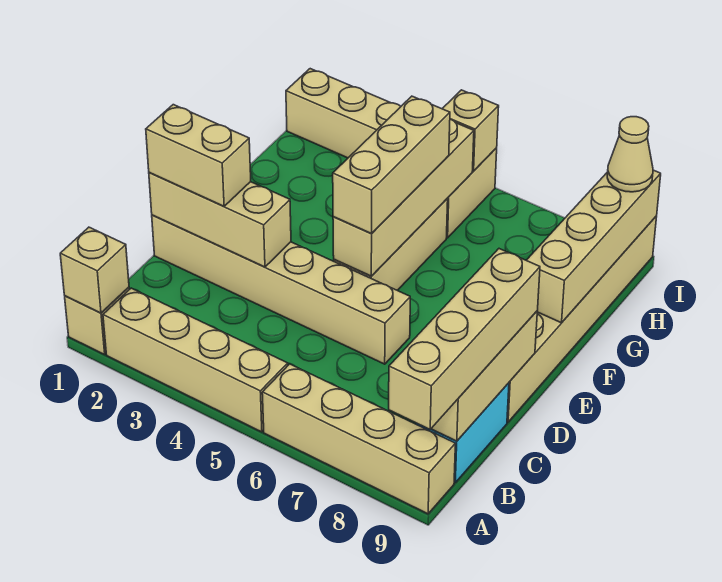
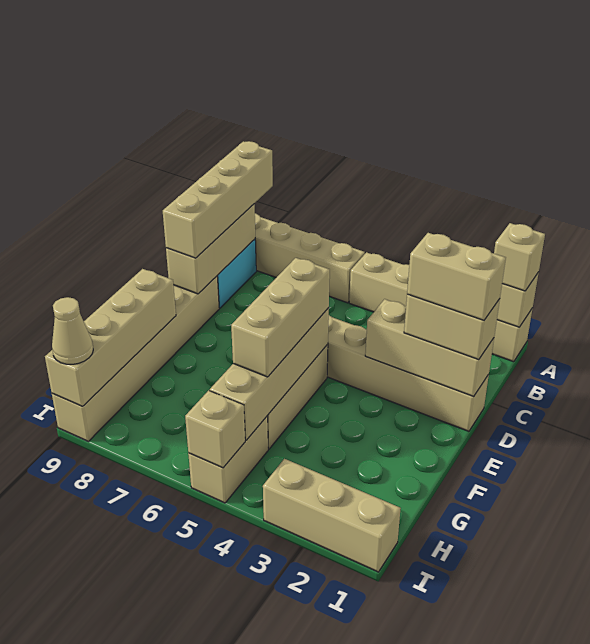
none -> tan brick A1 level 3
none -> tan brick D1:D2 level 4

